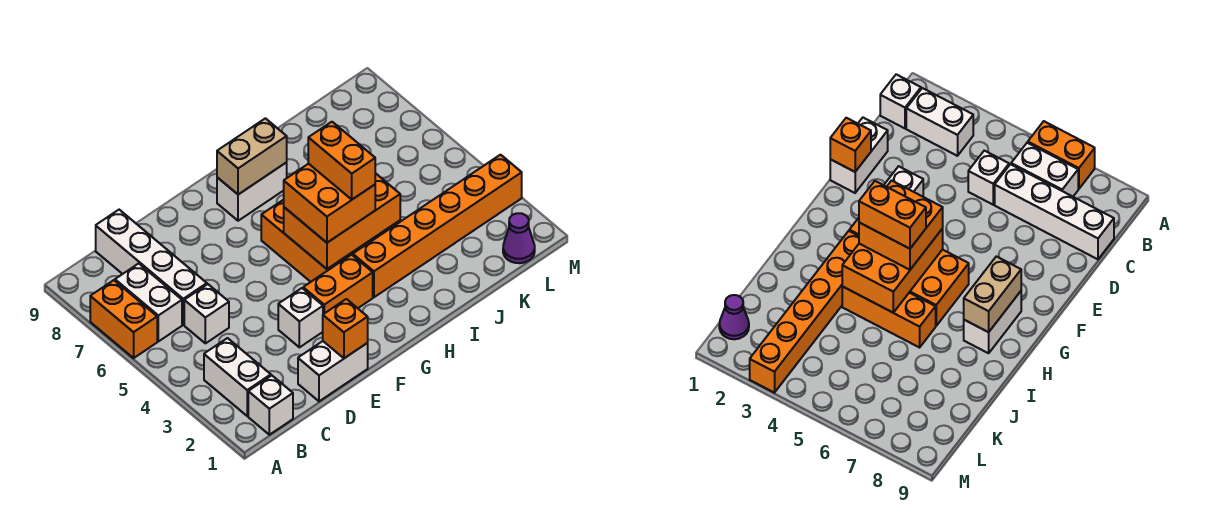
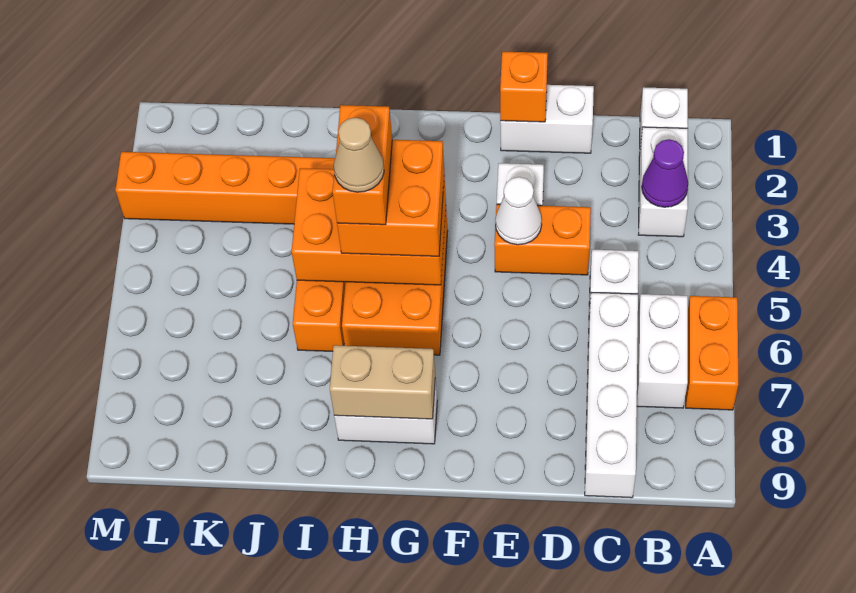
none -> white cone E4 level 2
orange brick F3:G3 level 1 -> orange brick D4:E4 level 1
none -> tan cone H5 level 5
purple cone L1 level 1 -> purple cone B3 level 2

